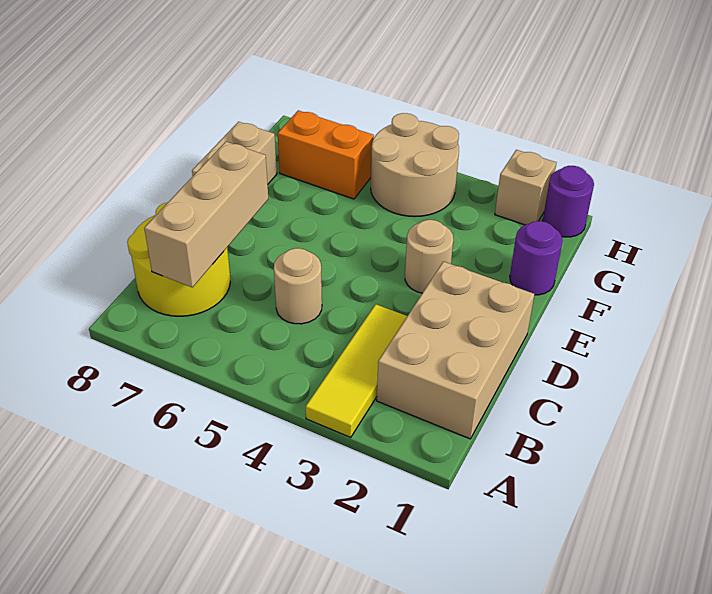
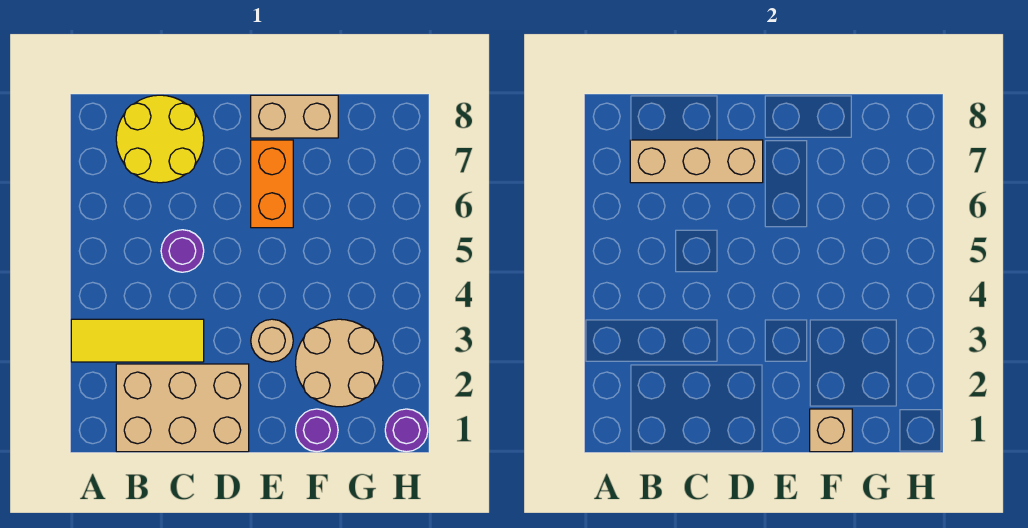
tan round brick C5 level 1 -> purple round brick C5 level 1
tan round brick G4:H5 level 1 -> tan round brick F2:G3 level 1
orange brick G6:G7 level 1 -> orange brick E6:E7 level 1
tan brick H2 level 1 -> tan brick F1 level 2

